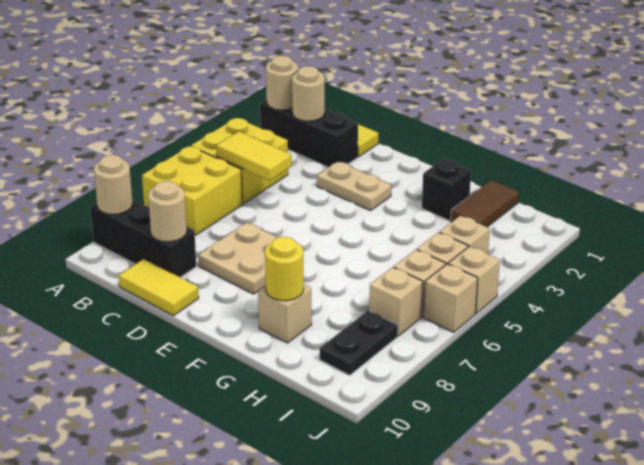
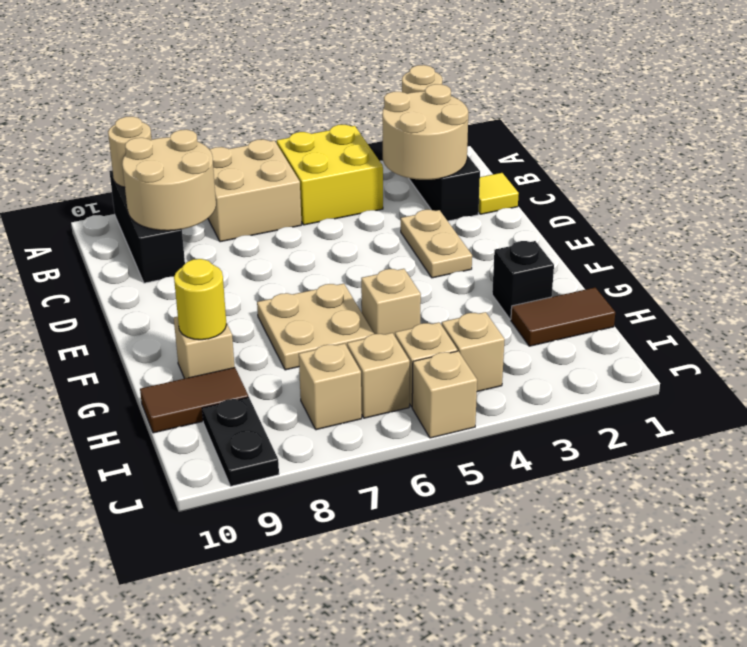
yellow brick A6:B7 level 1 -> tan brick A6:B7 level 1
tan round brick B2 level 2 -> tan round brick B2:C3 level 2
yellow tile B5:C5 level 2 -> none
tan round brick C9 level 2 -> tan round brick B8:C9 level 2
yellow tile C10:D10 level 1 -> none
tan plate D7:E8 level 1 -> tan plate F6:G7 level 1
none -> brown tile H9:H10 level 1
black plate I8:I9 level 1 -> black plate I9:J9 level 1
tan brick J6 level 1 -> tan brick G5 level 1

